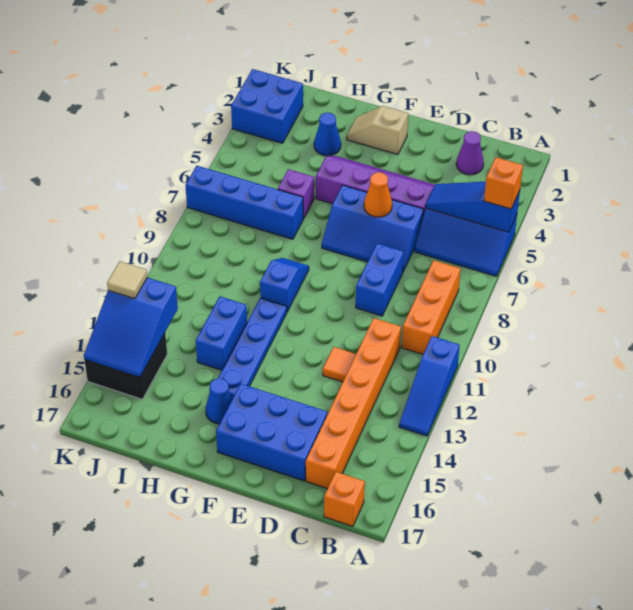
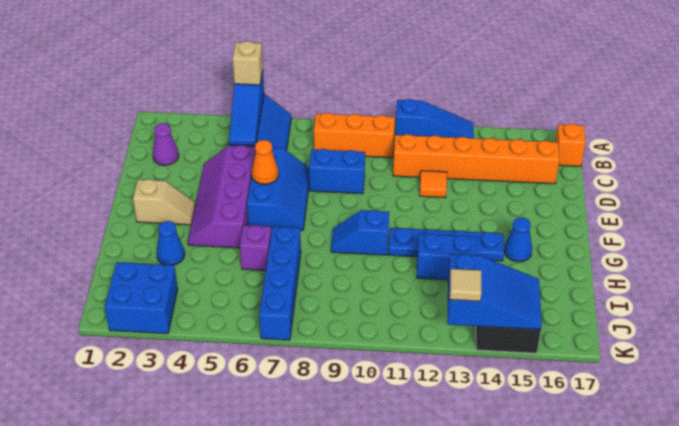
orange brick A5 level 3 -> tan brick A5 level 3
blue brick D15:F16 level 1 -> none
tan slope F2:G2 level 1 top F -> tan slope F2:F3 level 1 top 2

